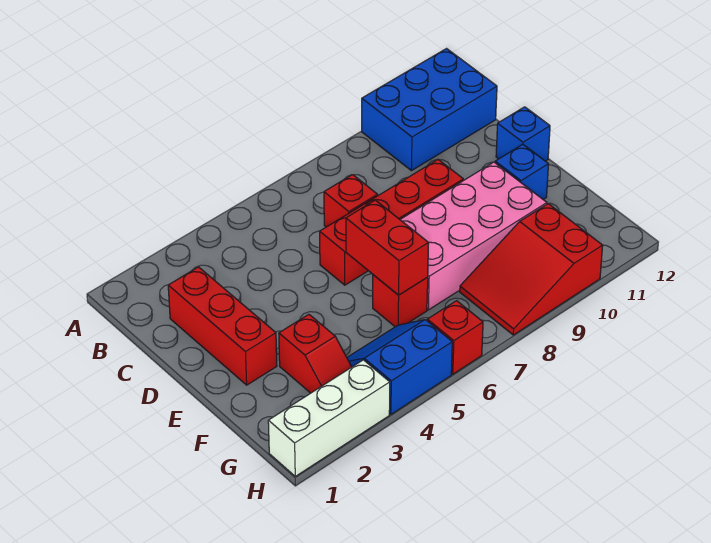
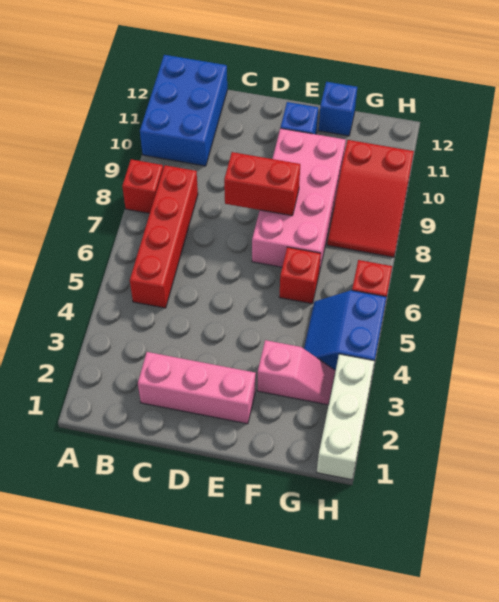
red brick C2:E2 level 1 -> pink brick C2:E2 level 1
red brick C7 level 1 -> red brick A8 level 1
red brick D6:D9 level 1 -> red brick B5:B8 level 1
blue brick D12 level 1 -> blue brick F12 level 1
red brick E6:F6 level 2 -> red brick D8:E8 level 2
red slope F3:G3 level 1 top F -> pink slope F3:G3 level 1 top F

